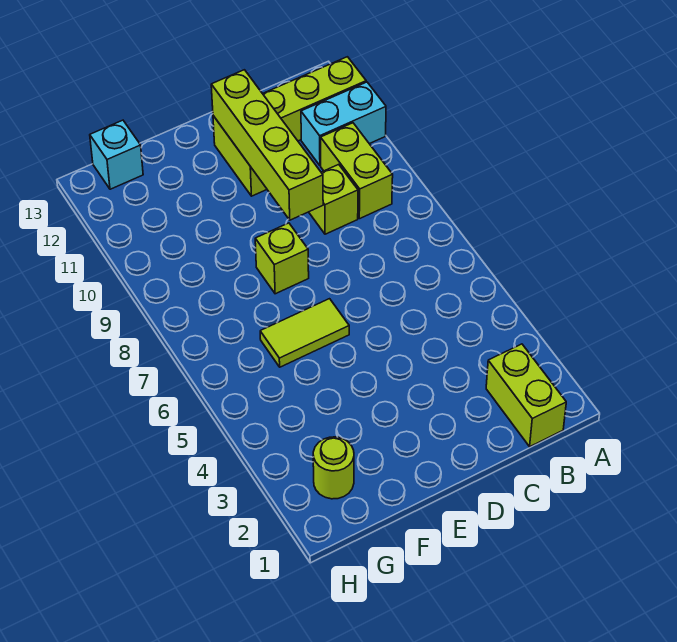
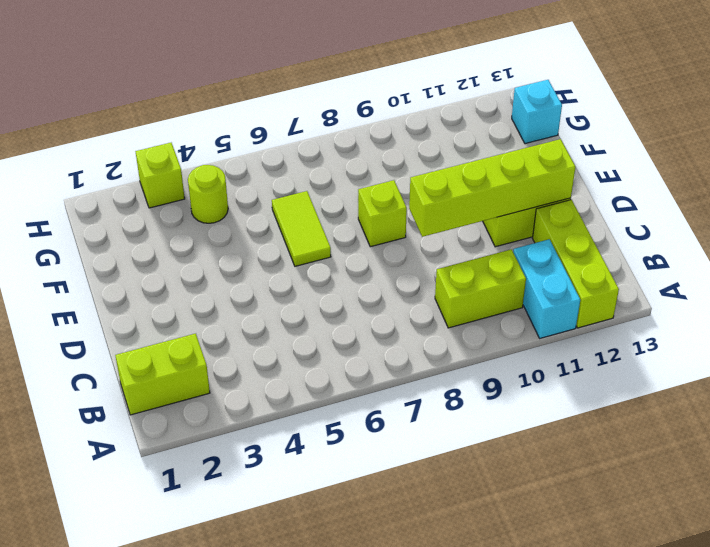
lime brick C9 level 1 -> lime brick H3 level 1
lime round brick G2 level 1 -> lime round brick G4 level 1

